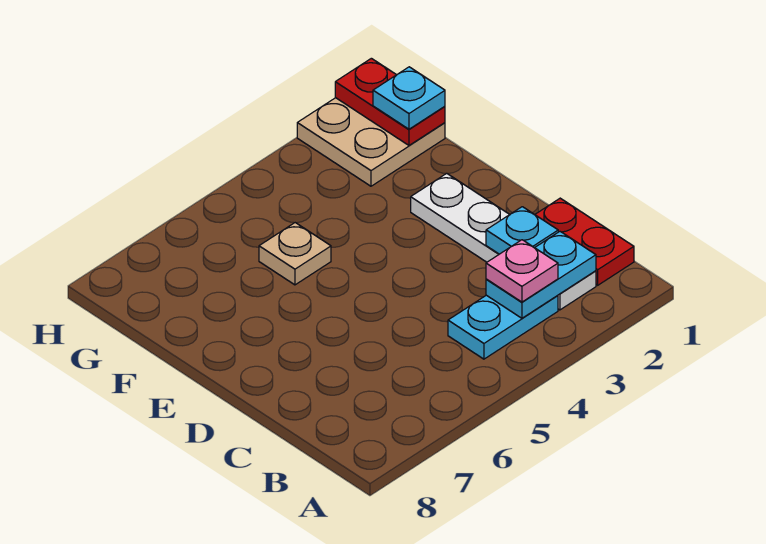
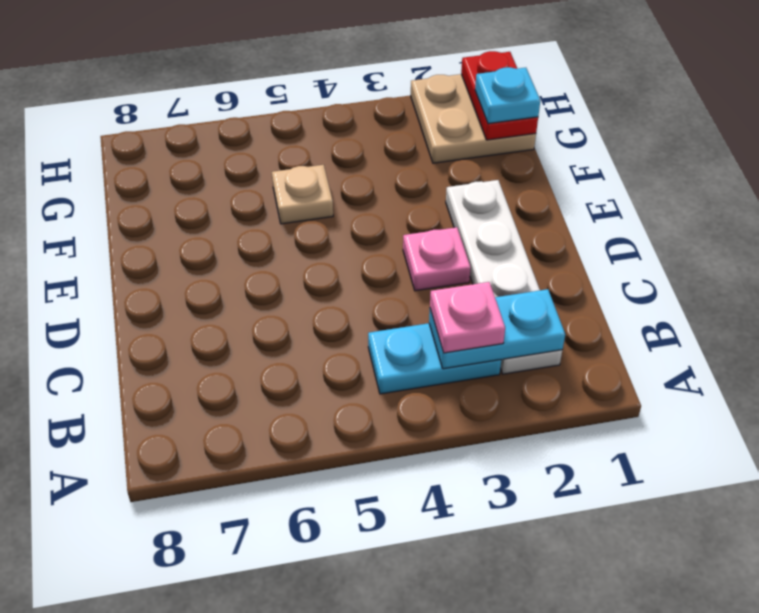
red plate B1:C1 level 1 -> none
cyan plate C2 level 2 -> none
none -> pink plate D3 level 1

